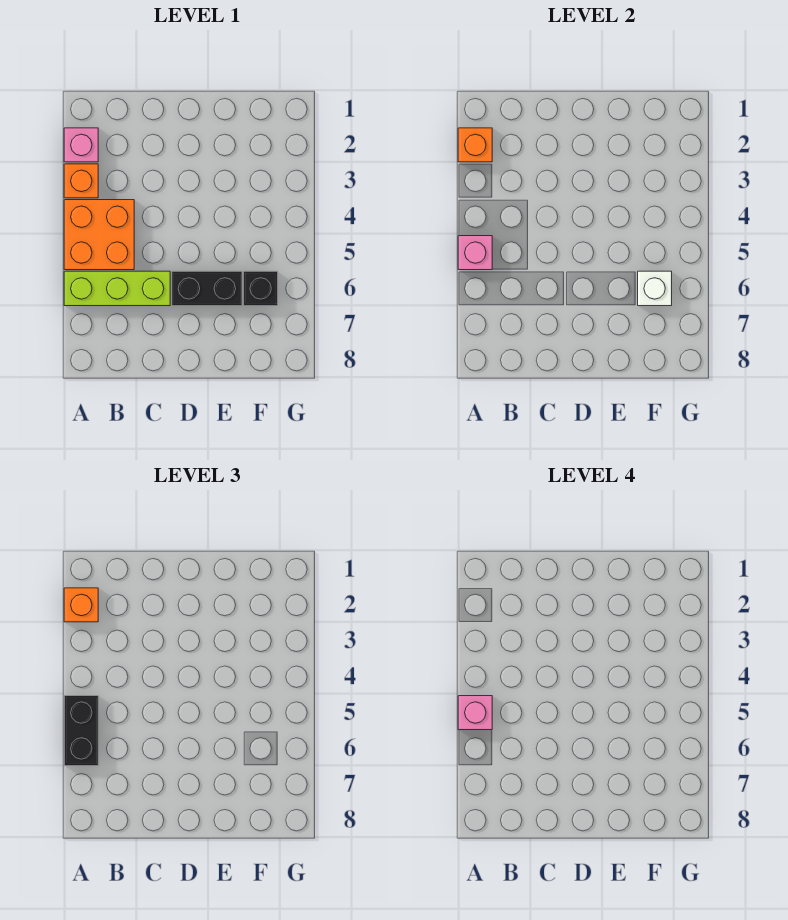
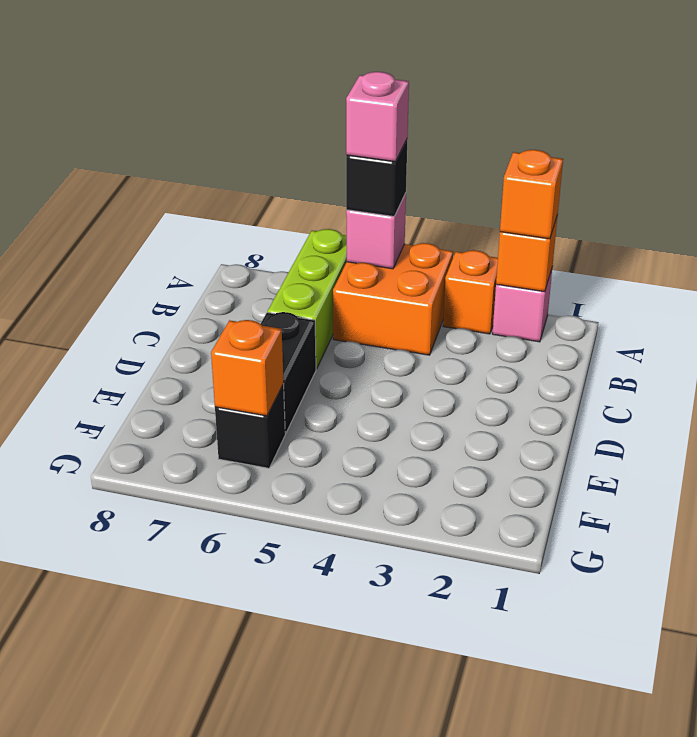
black brick A5:A6 level 3 -> black brick A5 level 3
white brick F6 level 2 -> orange brick F6 level 2

